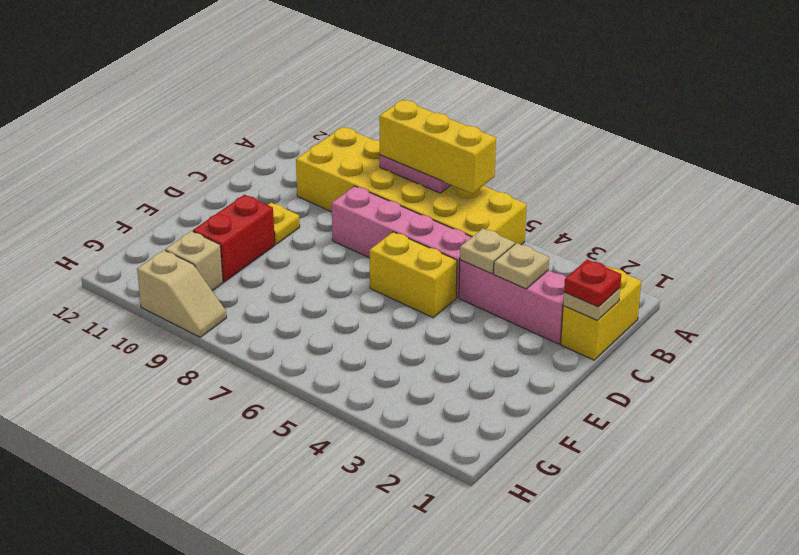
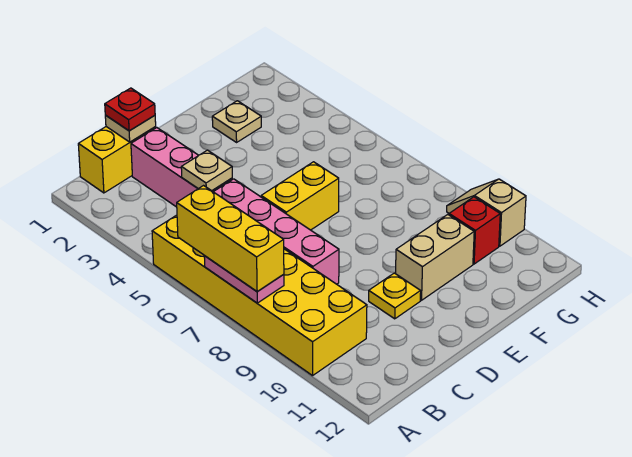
tan plate C3 level 2 -> tan plate F2 level 1
yellow brick D5:D6 level 1 -> yellow brick D6:E6 level 1
red brick E10:F10 level 1 -> tan brick E10:F10 level 1
tan brick G10 level 1 -> red brick G10 level 1

